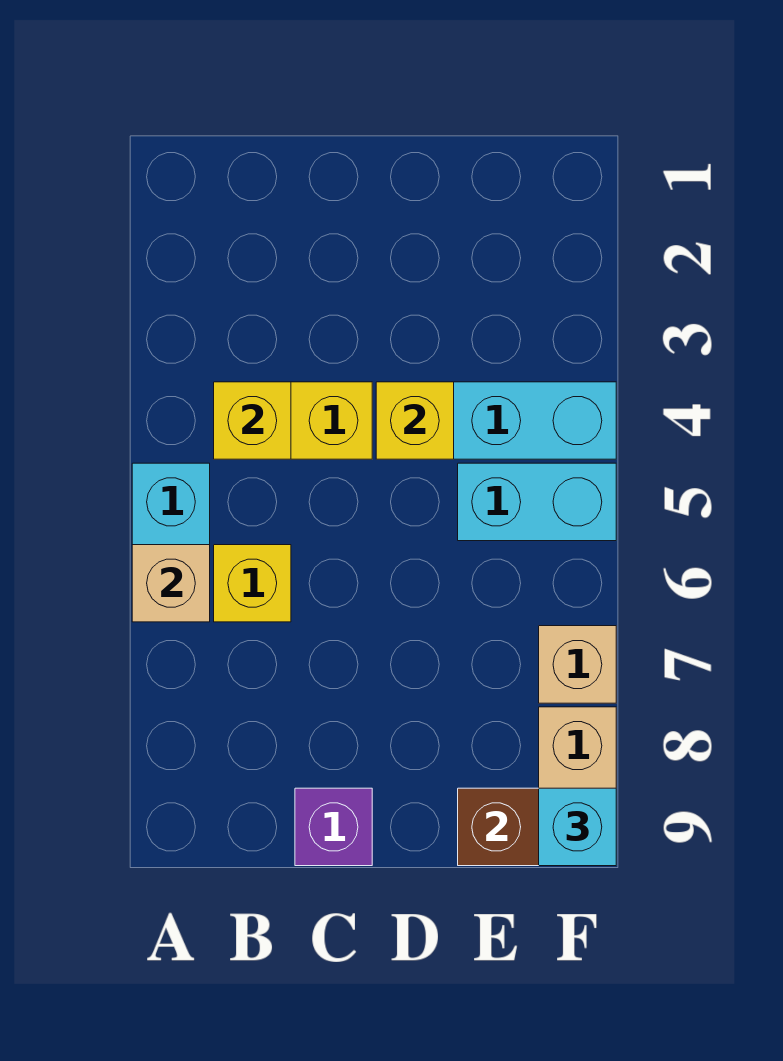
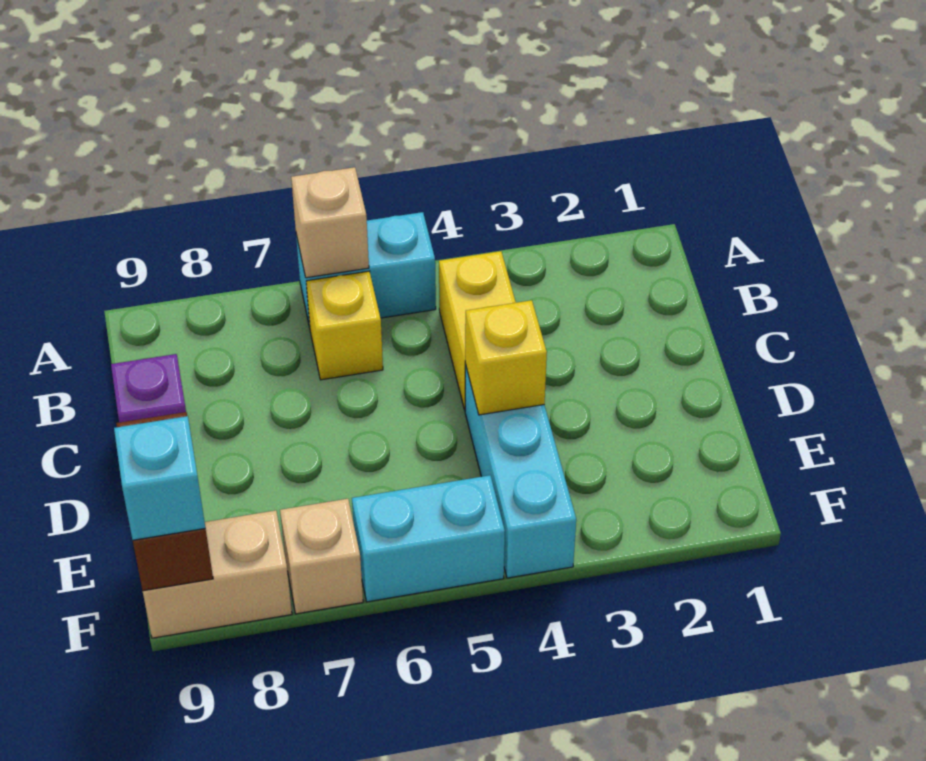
yellow brick B4 level 2 -> none
cyan brick E5:F5 level 1 -> cyan brick F5:F6 level 1

